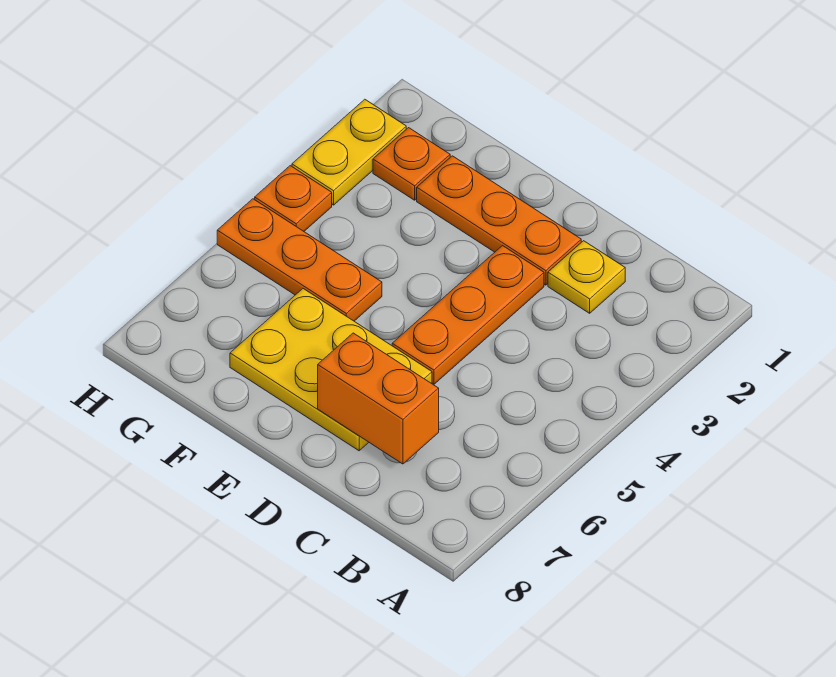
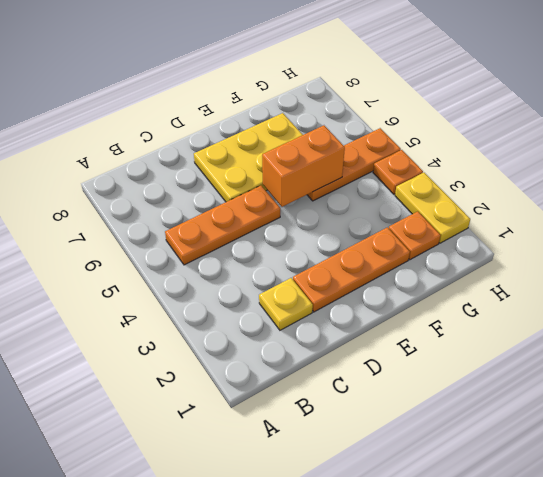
orange brick C7:D7 level 2 -> orange brick E5:F5 level 2
orange plate D3:D5 level 1 -> orange plate B5:D5 level 1

